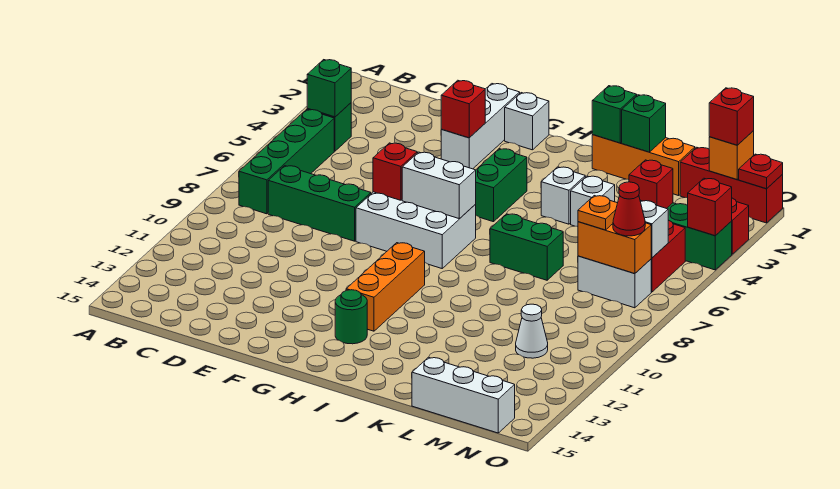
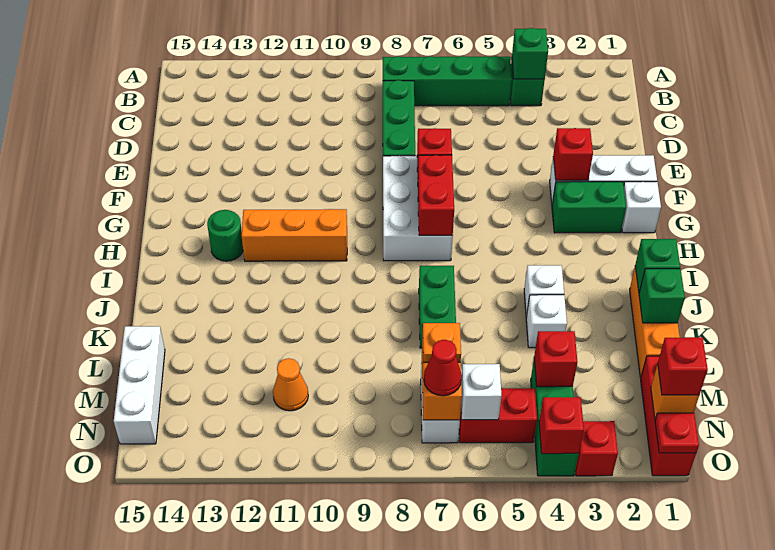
white brick G7:H7 level 2 -> red brick G7:H7 level 2
green brick H4:H5 level 1 -> green brick G2:G3 level 1
white cone M11 level 1 -> orange cone M11 level 1

